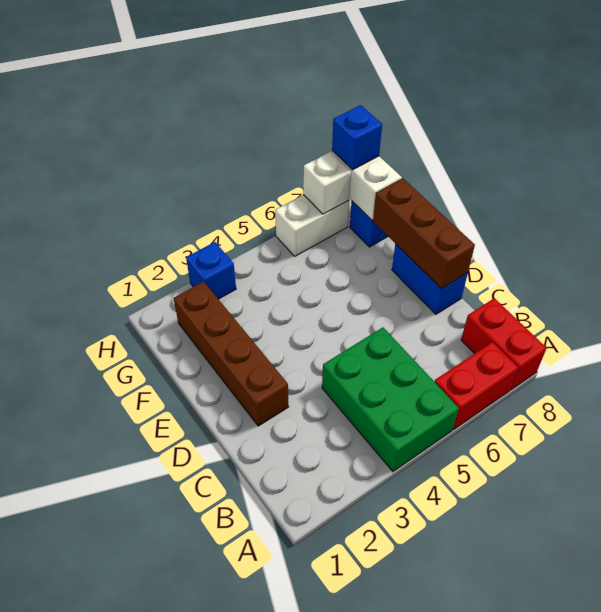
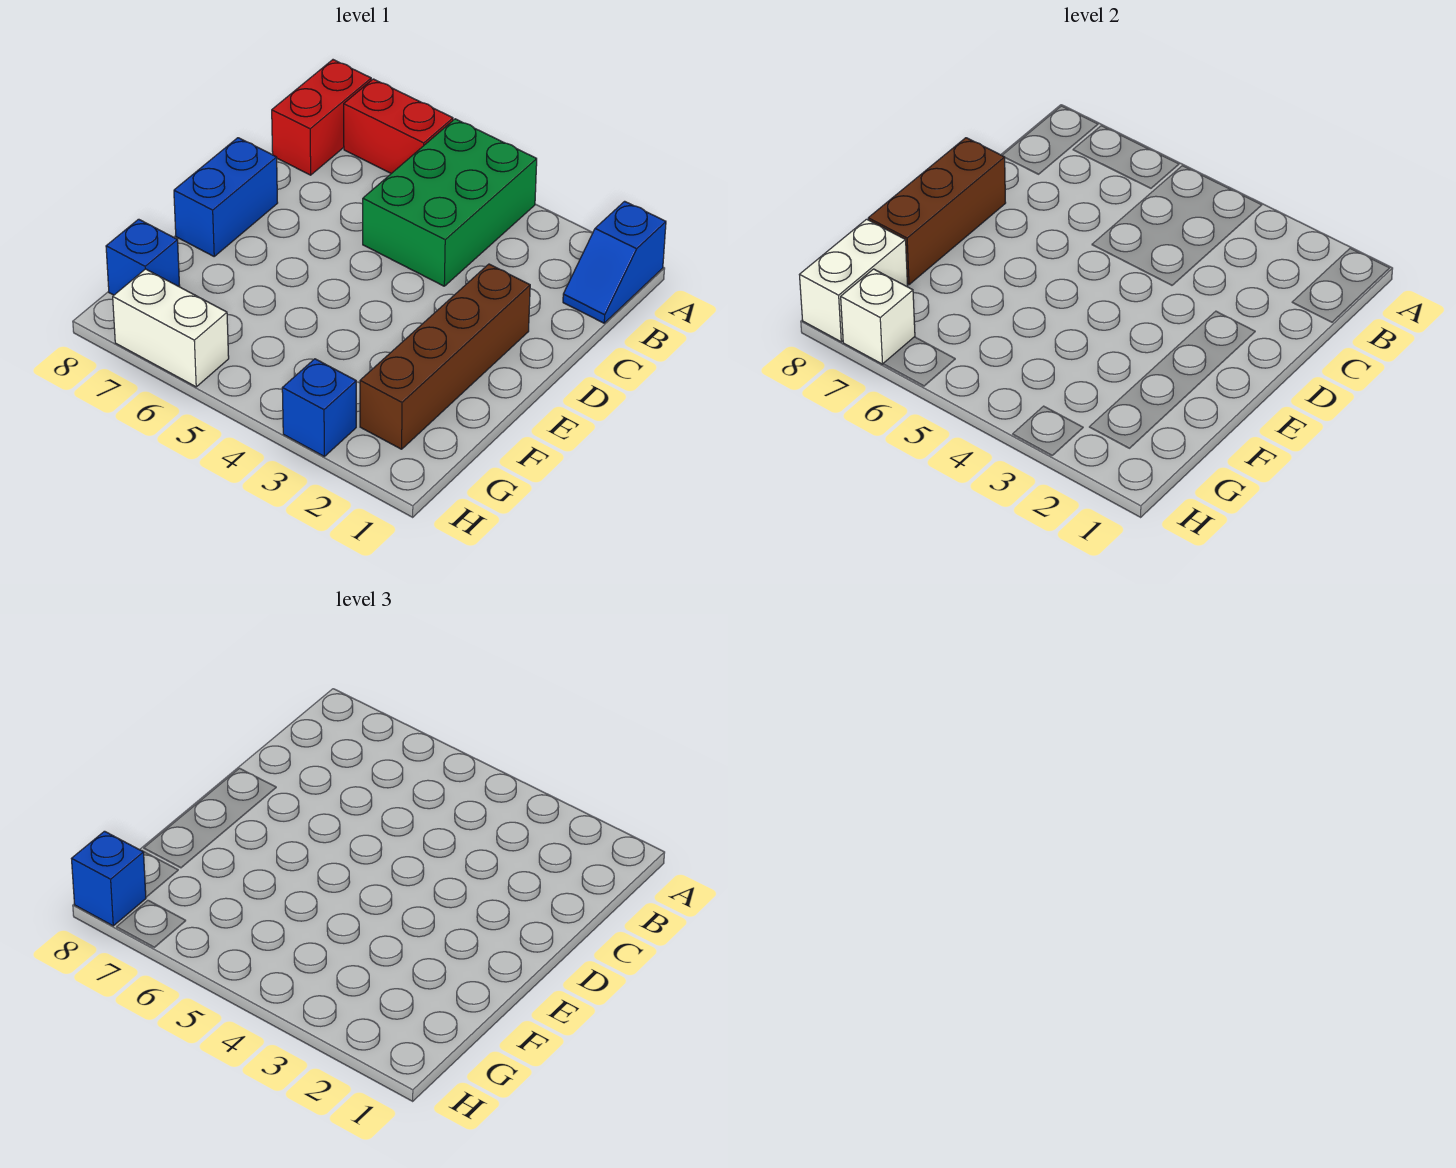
none -> blue slope A1:B1 level 1 top A

